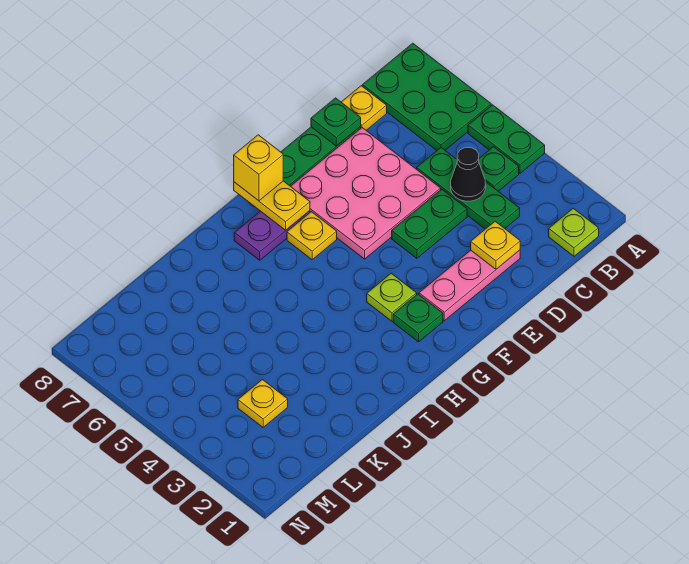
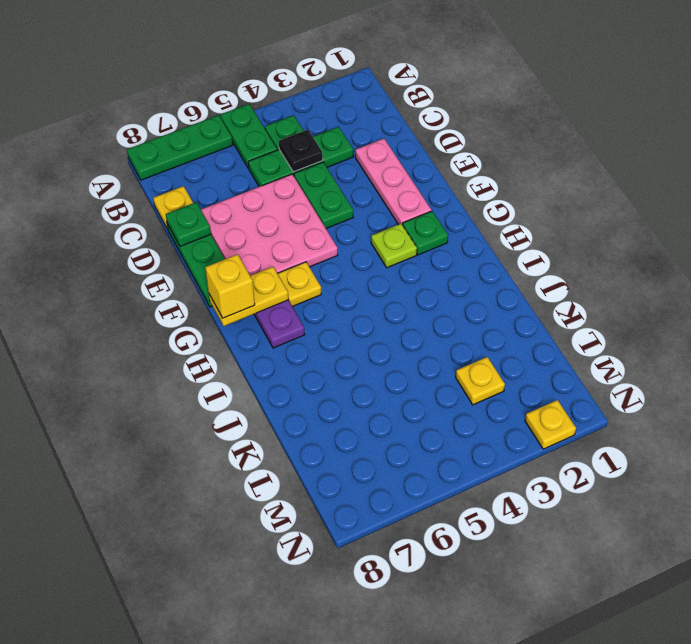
green plate A4:A5 level 1 -> green plate A5:B5 level 1
green plate A6:B8 level 1 -> green plate A6:A8 level 1
lime plate B1 level 1 -> none
black cone C4 level 2 -> black plate C4 level 2
yellow plate D2 level 2 -> yellow plate N2 level 1

